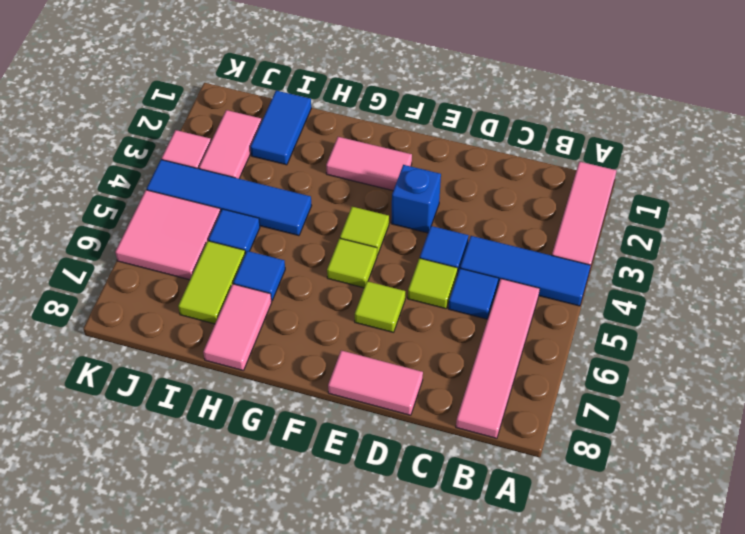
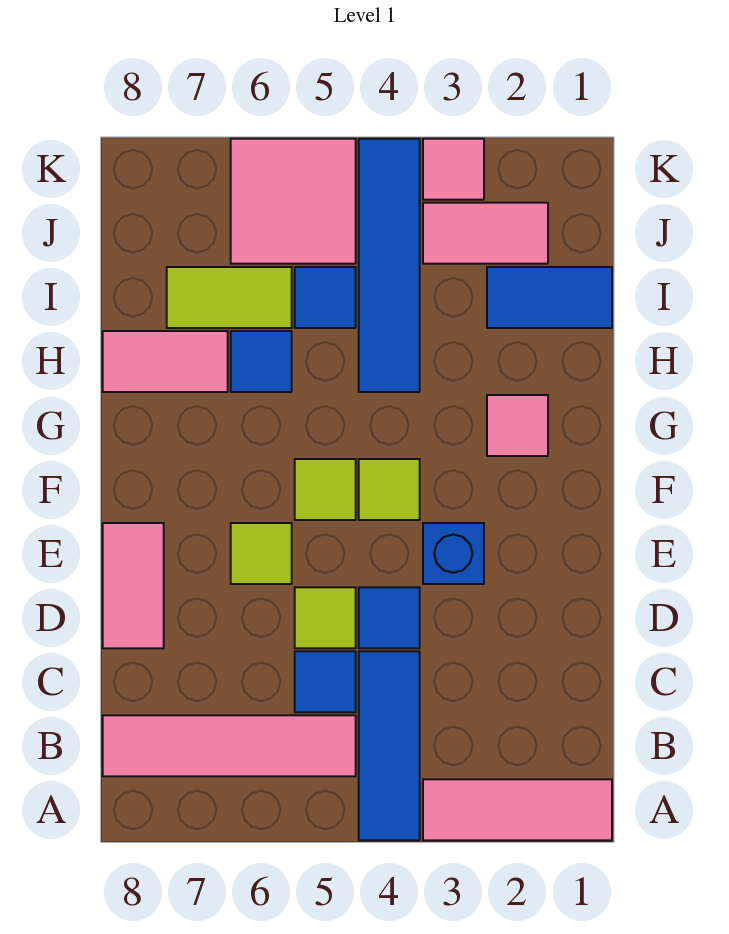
pink tile F2:G2 level 1 -> pink tile G2 level 1

